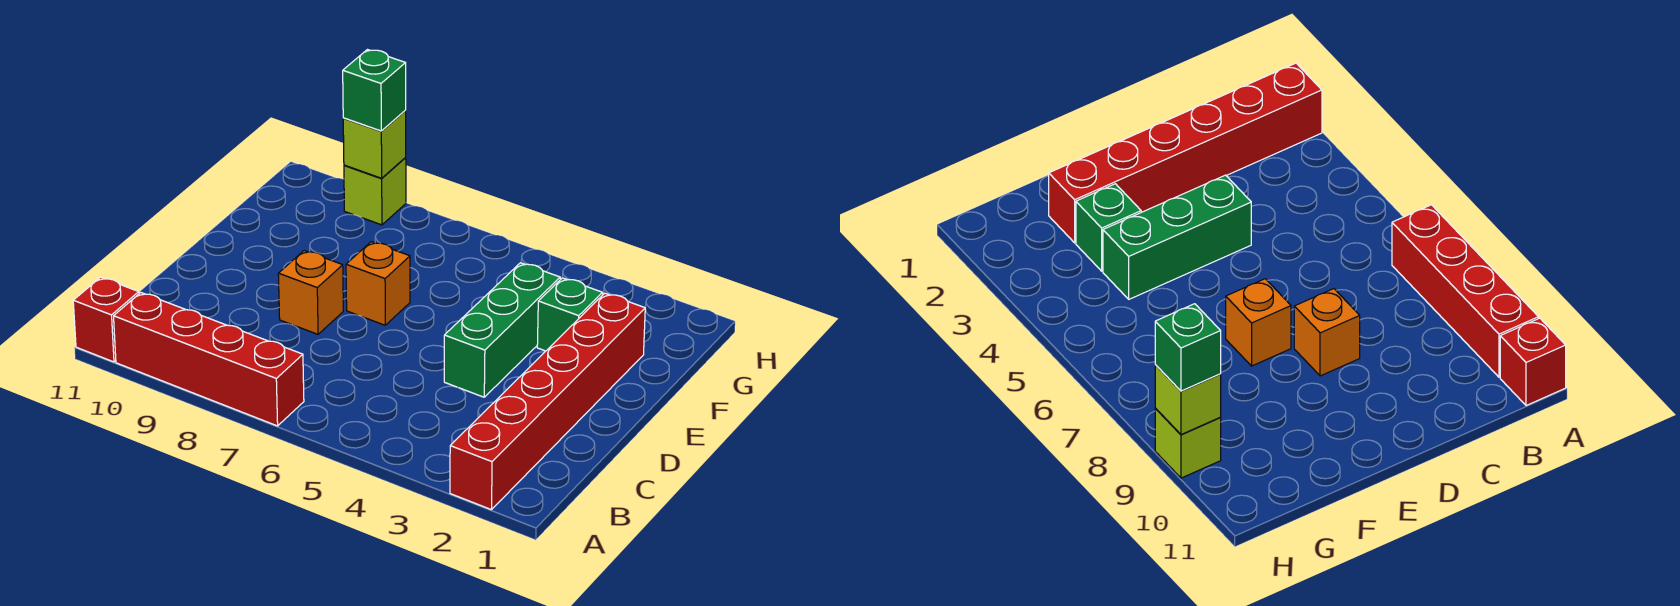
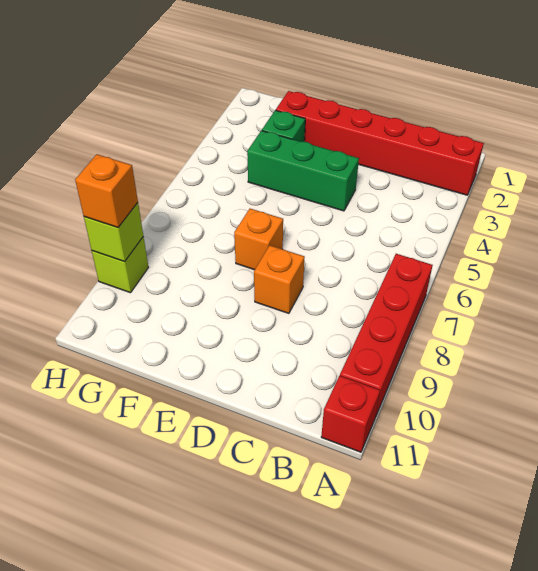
green brick H9 level 3 -> orange brick H9 level 3

